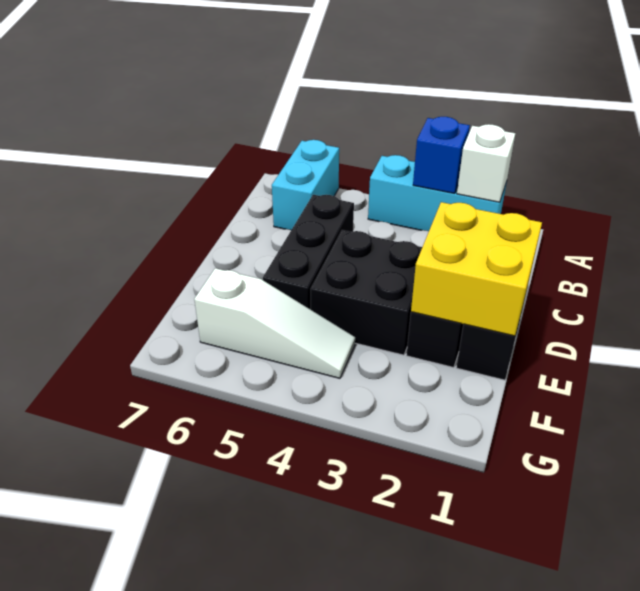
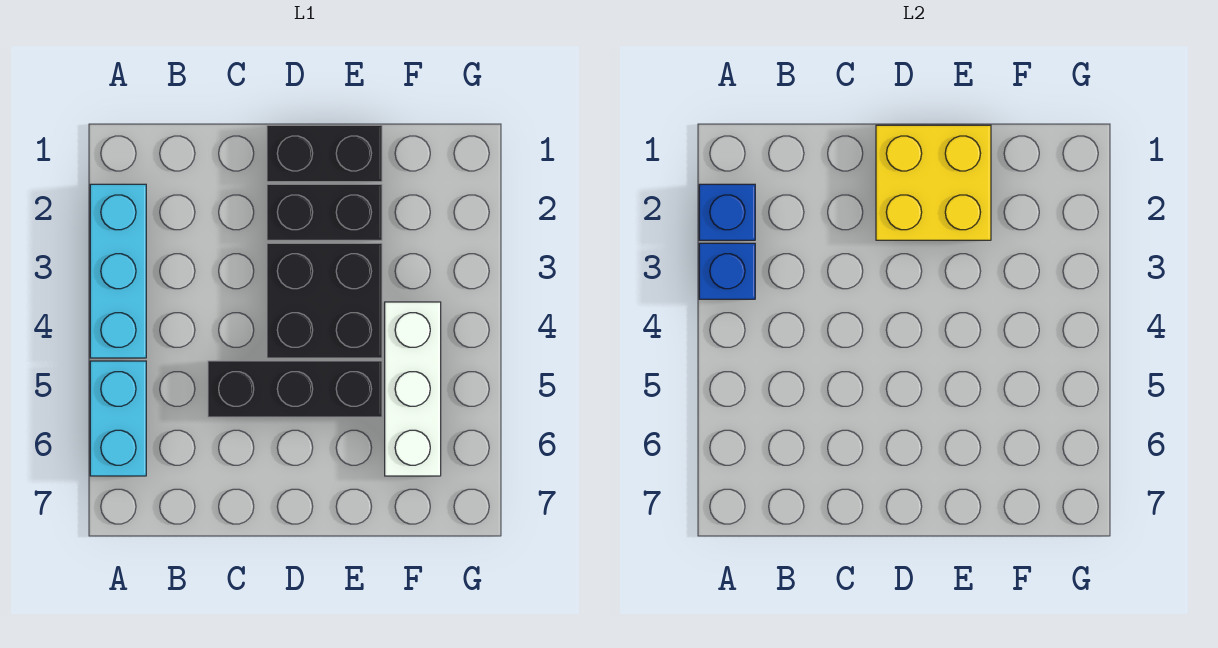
white brick A2 level 2 -> blue brick A2 level 2
cyan brick A6:B6 level 1 -> cyan brick A5:A6 level 1
white slope F4:F6 level 1 top 6 -> white brick F4:F6 level 1

